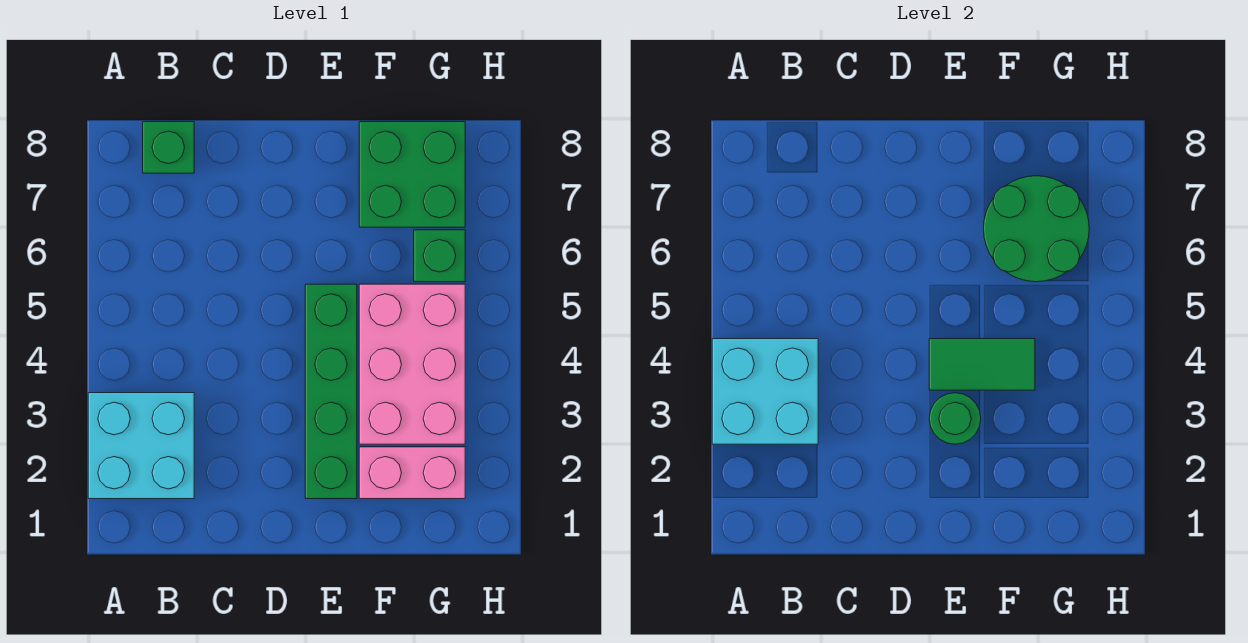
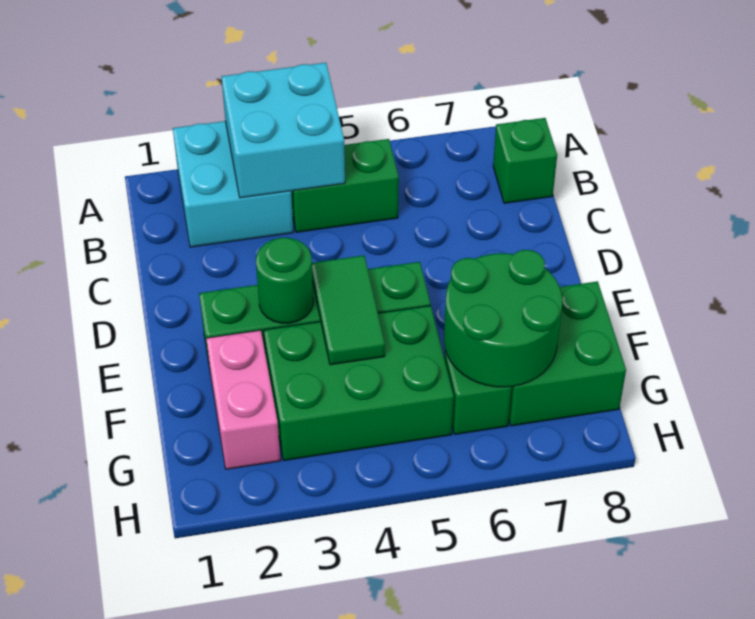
none -> green brick B4:B5 level 1
pink brick F3:G5 level 1 -> green brick F3:G5 level 1

